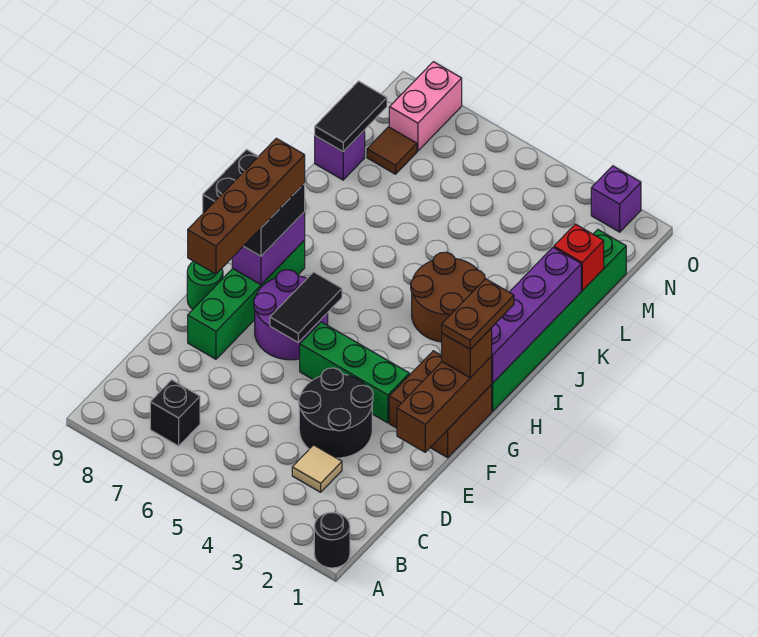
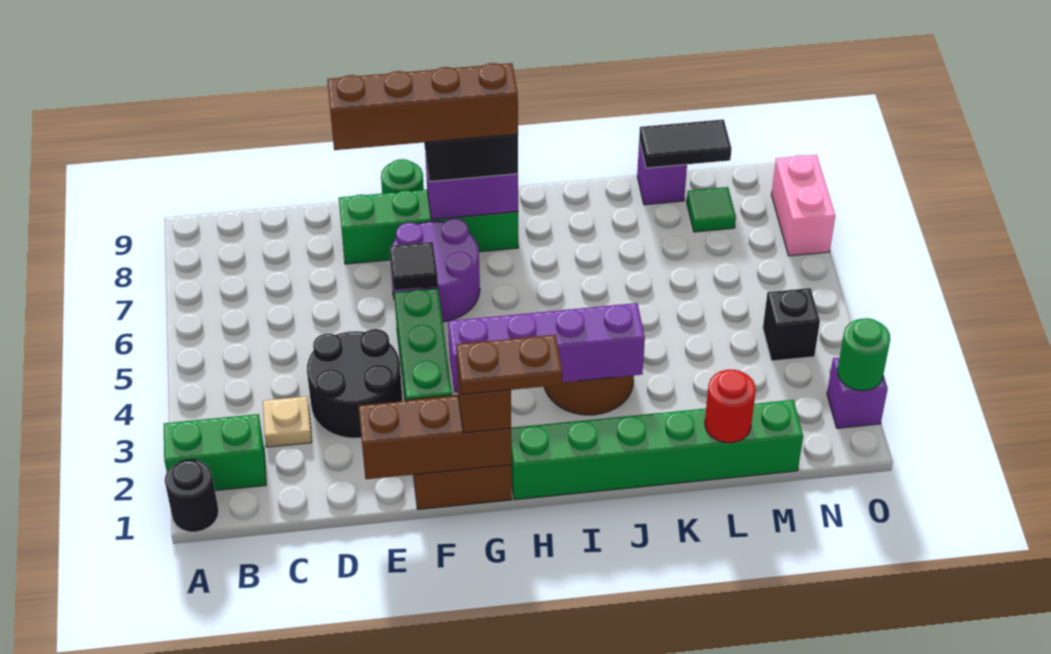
none -> green brick A2:B2 level 1
black brick B7 level 1 -> black brick N4 level 1
tan tile C3 level 1 -> tan plate C3 level 1
black tile F6:G6 level 2 -> black tile F6 level 2
purple brick H1:K1 level 2 -> purple brick G3:J3 level 2
red brick L1 level 2 -> red round brick L1 level 2
brown tile M8 level 1 -> green tile M8 level 1
pink brick N8:O8 level 1 -> pink brick O7:O8 level 1
none -> green round brick O2 level 2

